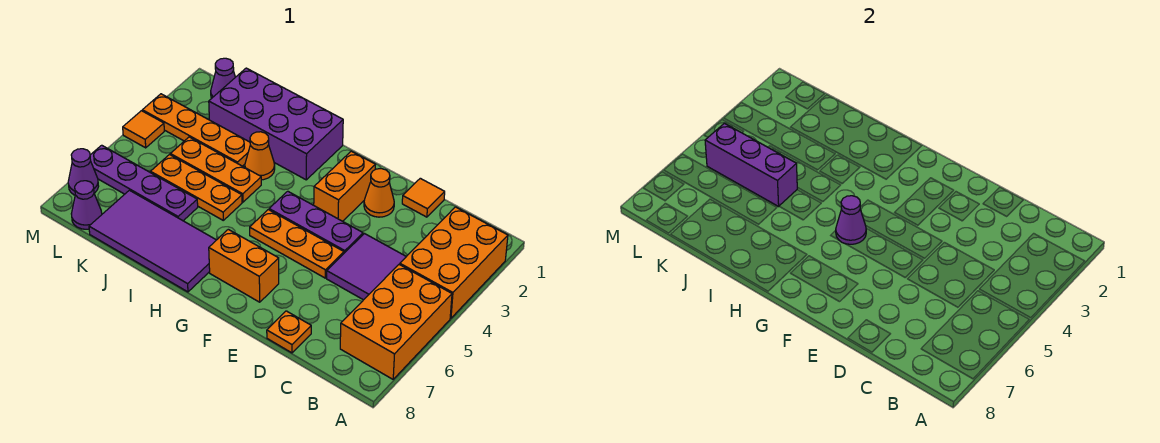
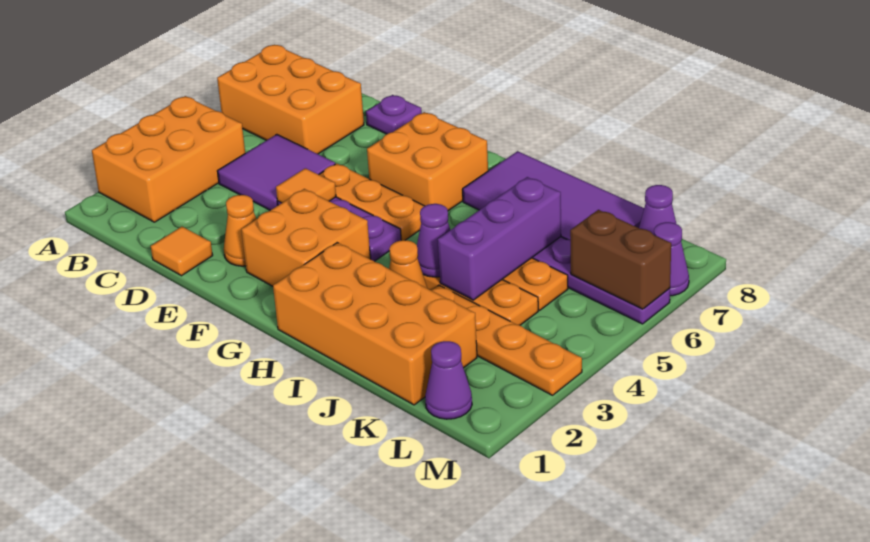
orange brick A5:B7 level 1 -> orange brick A6:C7 level 1
orange plate D8 level 1 -> purple plate D8 level 1
orange brick F2:F3 level 1 -> orange brick F2:G3 level 1
orange brick F7:G7 level 1 -> orange brick F6:G7 level 1
purple cone G5 level 2 -> purple cone I4 level 2
purple brick H1:K2 level 1 -> orange brick H1:K2 level 1
purple brick J5:L5 level 2 -> purple brick J4:J6 level 2
none -> brown brick L6:M6 level 2
orange tile M4 level 1 -> orange tile E4 level 2

